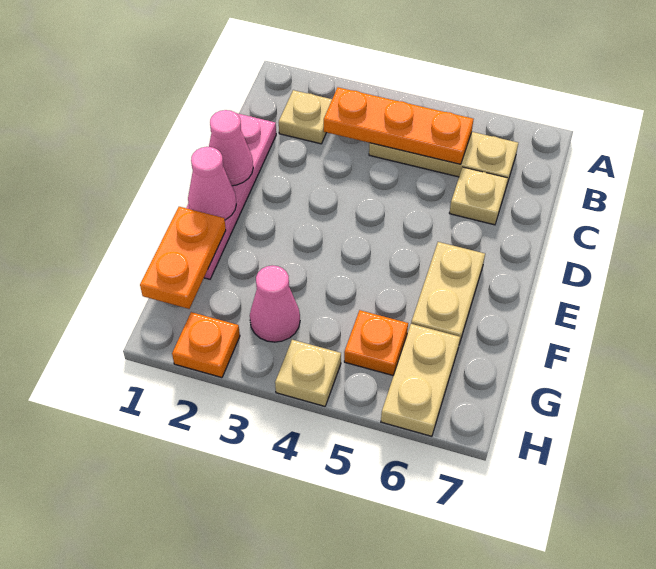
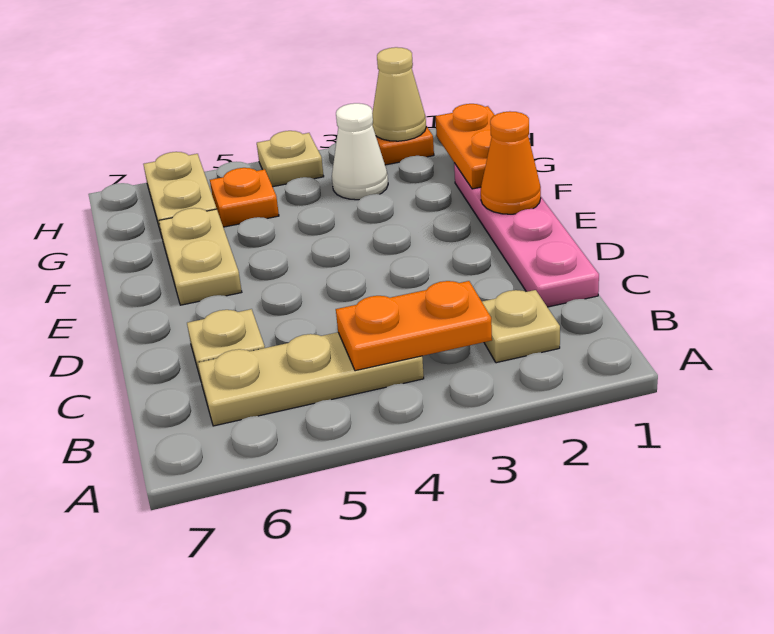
orange plate B3:B5 level 2 -> orange plate B3:B4 level 2
pink cone D1 level 2 -> none
pink cone E1 level 2 -> orange cone E1 level 2
pink cone G3 level 1 -> white cone G3 level 1
none -> tan cone H2 level 2

